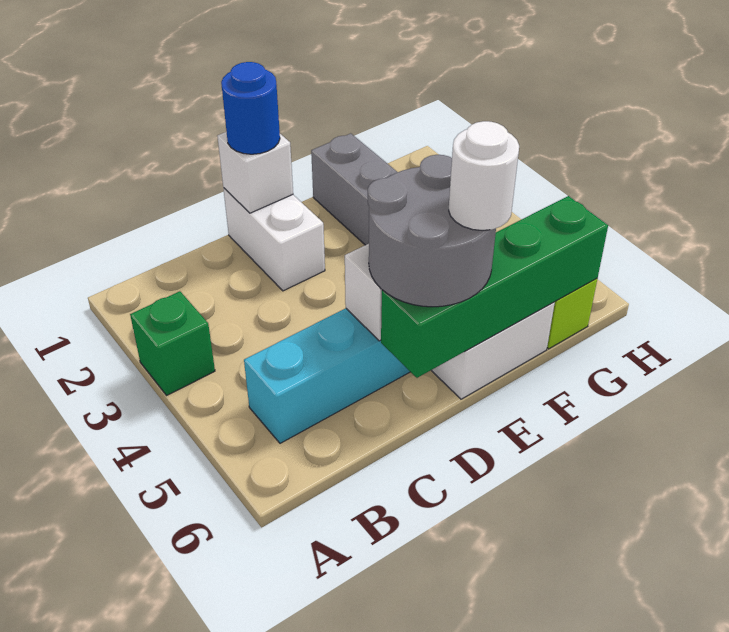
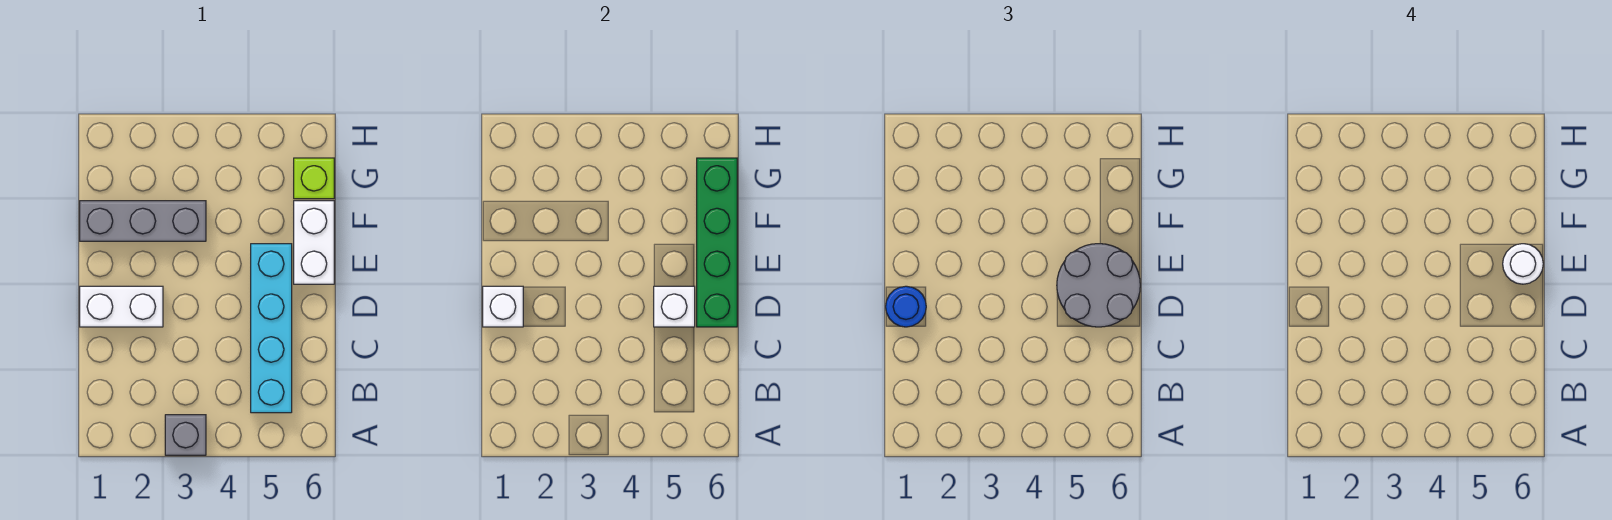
green brick A3 level 1 -> grey brick A3 level 1

